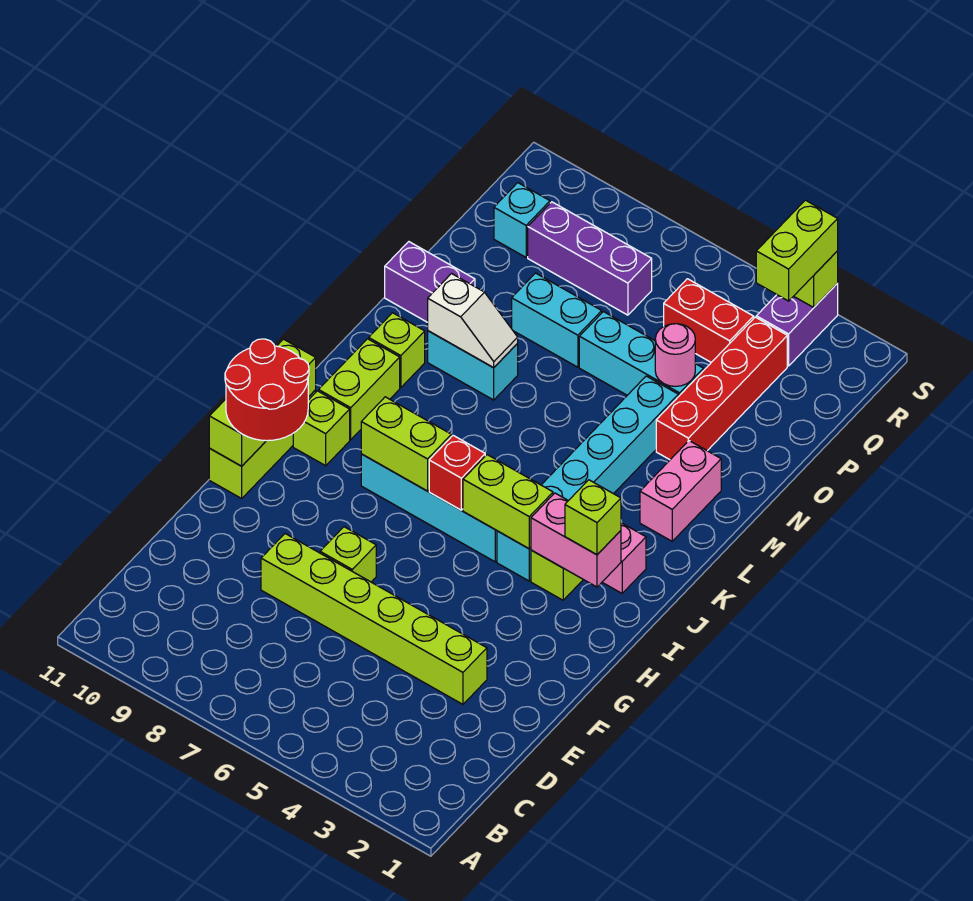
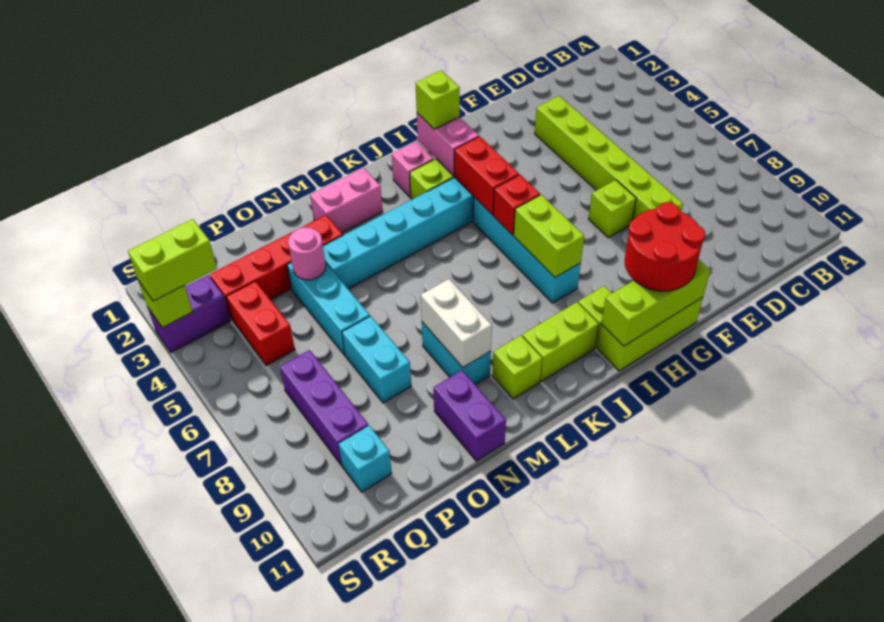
lime brick I4:I5 level 2 -> red brick I4:I5 level 2
white slope M8:M9 level 2 top 9 -> white brick M8:M9 level 2

